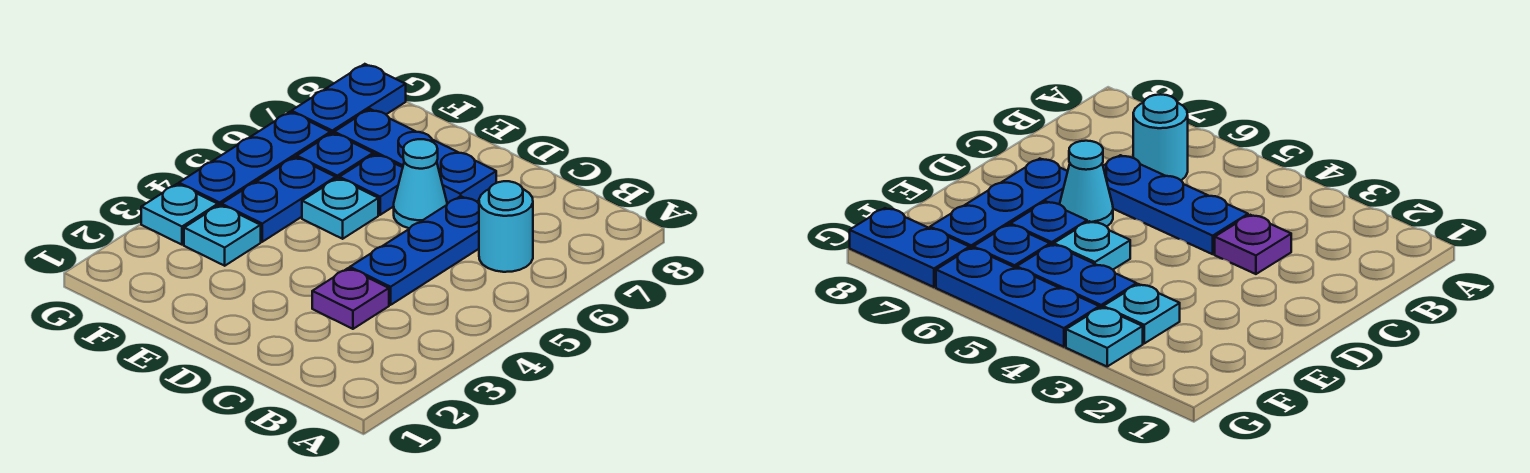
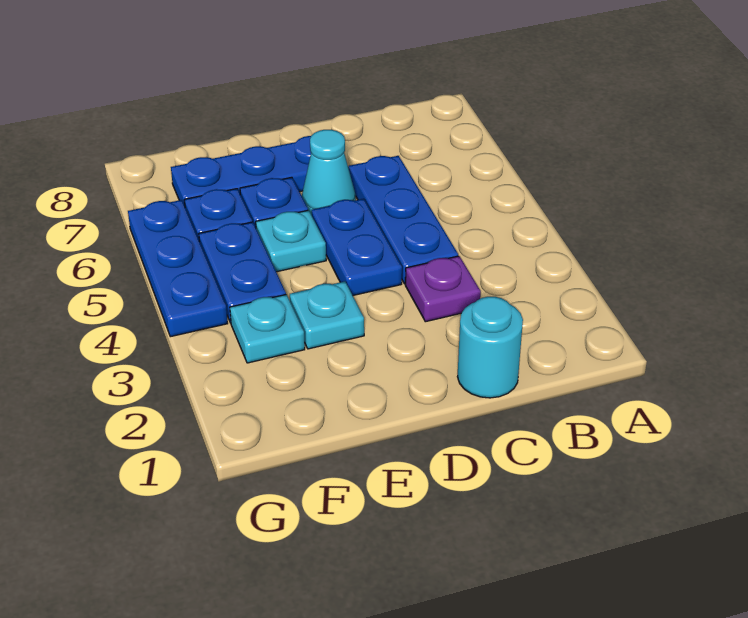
cyan round brick B6 level 1 -> cyan round brick C1 level 1
cyan plate G3 level 1 -> cyan plate E3 level 1
blue plate G7:G8 level 1 -> blue plate D4:D5 level 1

